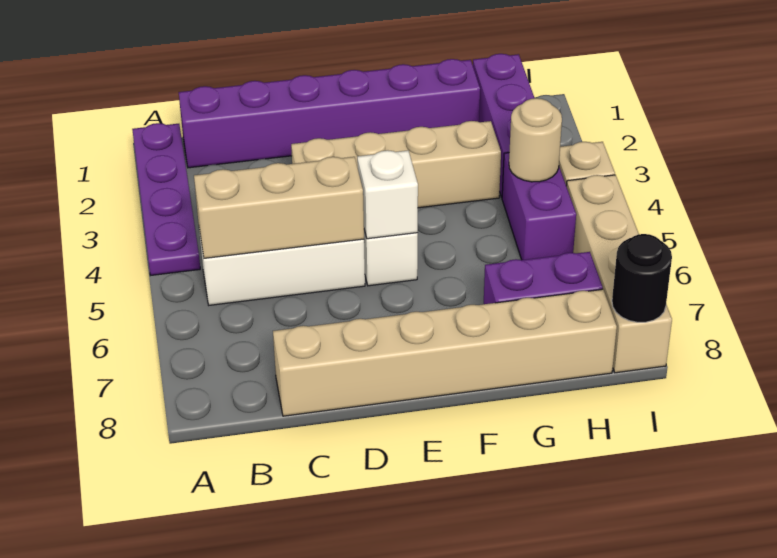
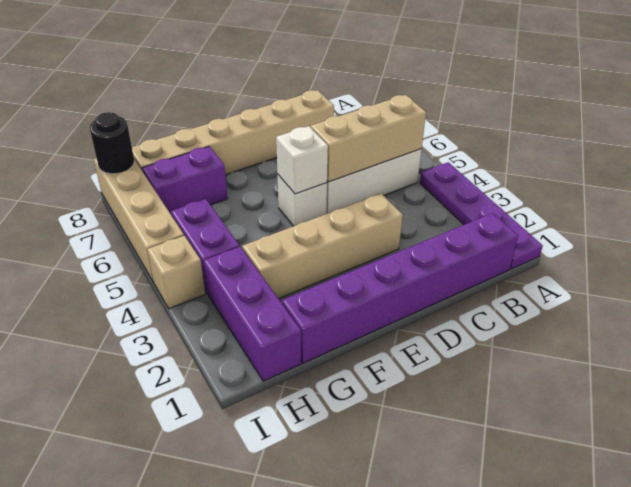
tan round brick H4 level 2 -> none

